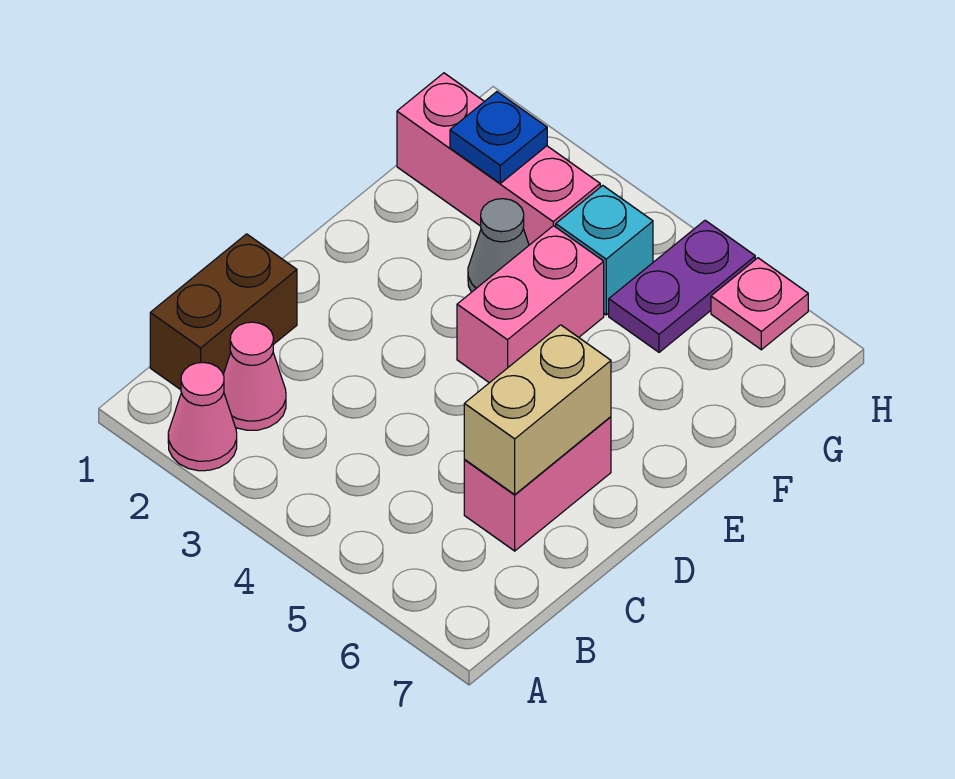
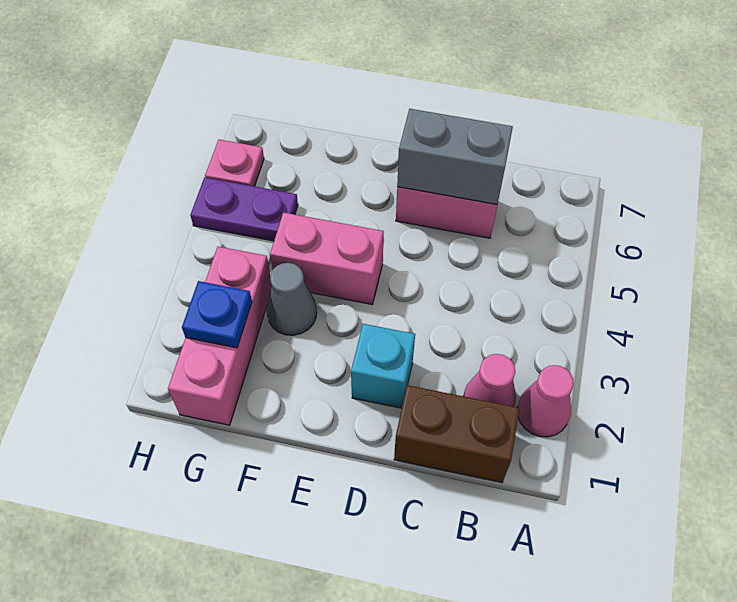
tan brick C6:D6 level 2 -> grey brick C6:D6 level 2
cyan brick G4 level 1 -> cyan brick D2 level 1

